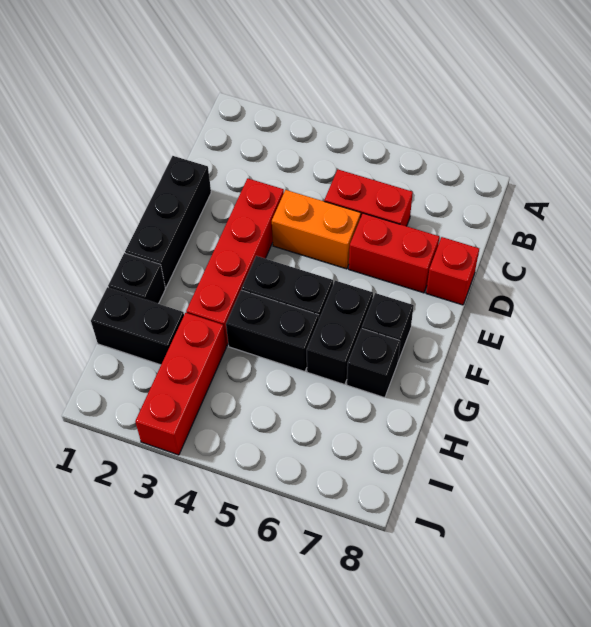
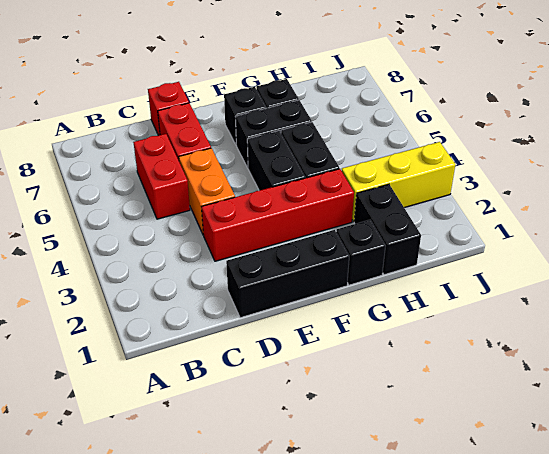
red brick H3:J3 level 1 -> yellow brick H3:J3 level 1

